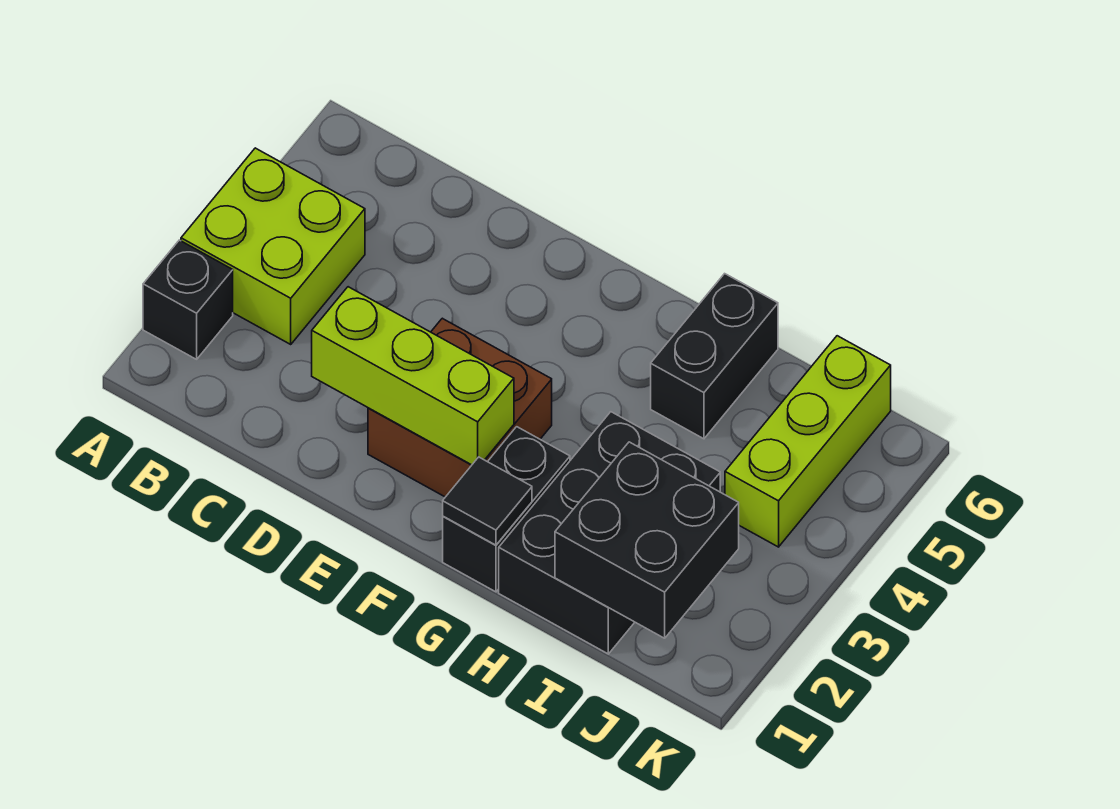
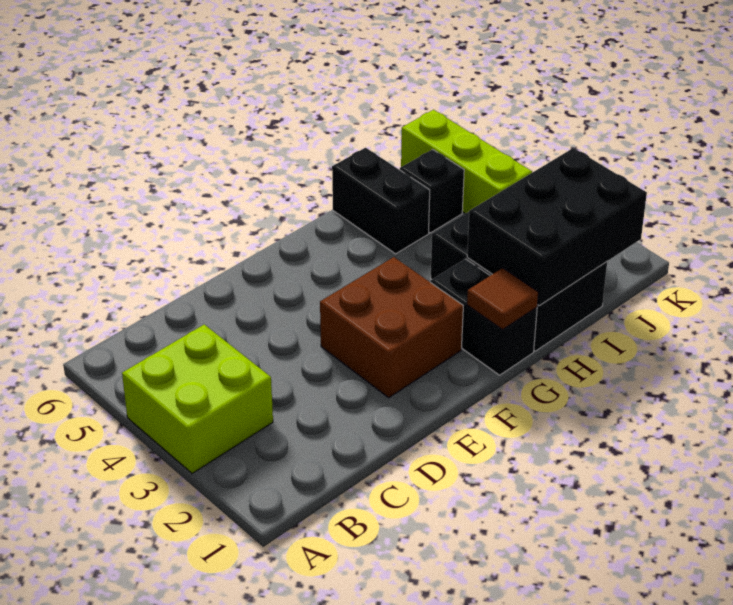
black brick A2 level 1 -> black brick I5 level 1
lime brick D2:F2 level 2 -> none
black tile G1 level 2 -> brown tile G1 level 2
black brick I1:J2 level 2 -> black brick H1:J2 level 2

